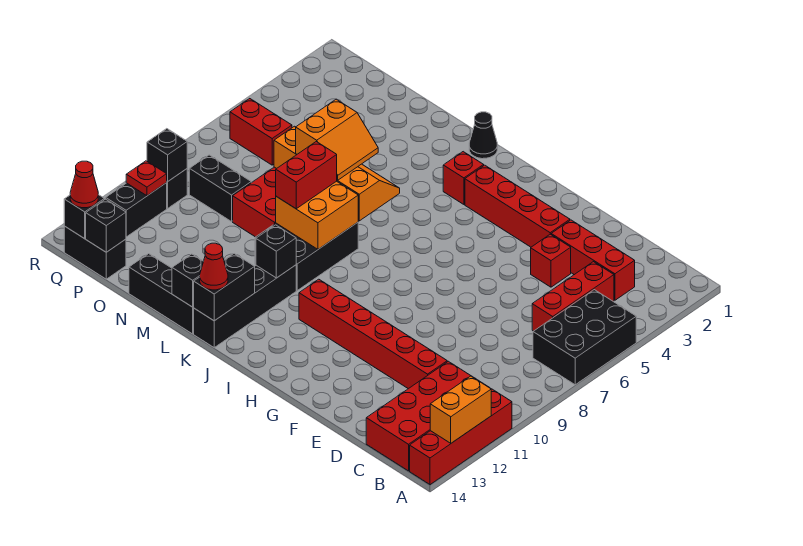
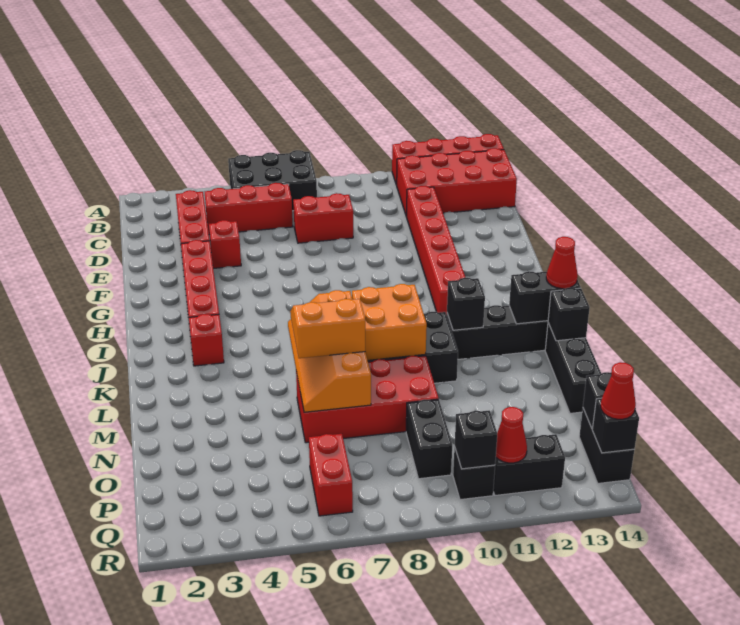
orange brick A12:A13 level 2 -> none
black cone K1 level 1 -> none
red brick L8:L9 level 3 -> red brick D7:D8 level 1
red plate Q11 level 2 -> red cone Q11 level 2

